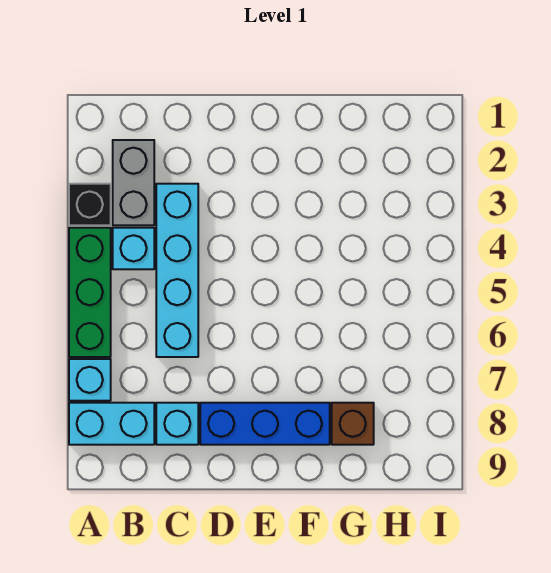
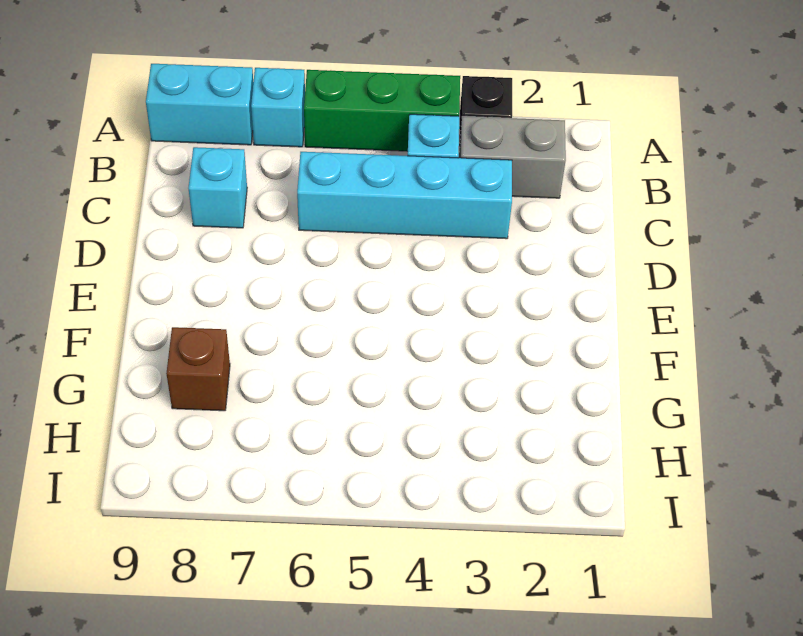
cyan brick A8:B8 level 1 -> cyan brick A8:A9 level 1
blue brick D8:F8 level 1 -> none

